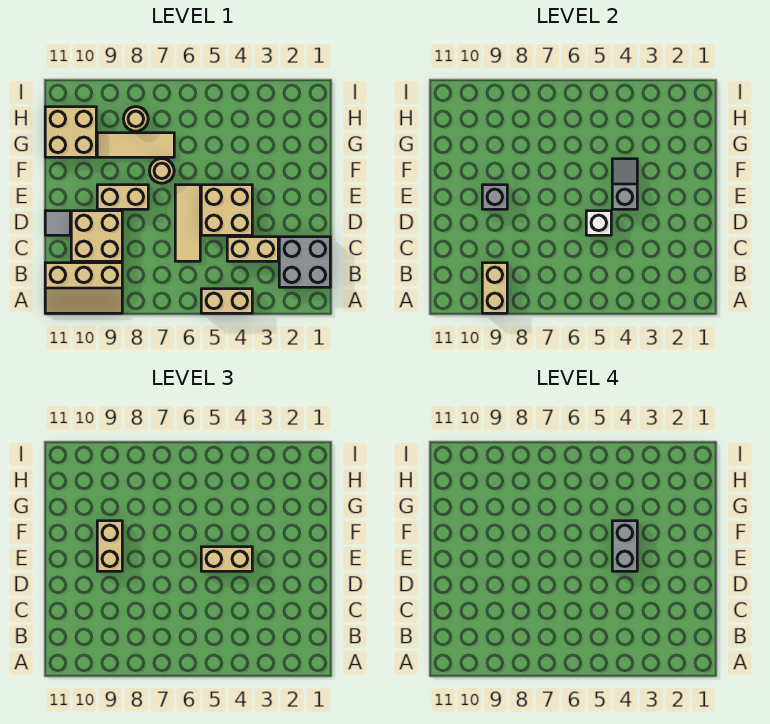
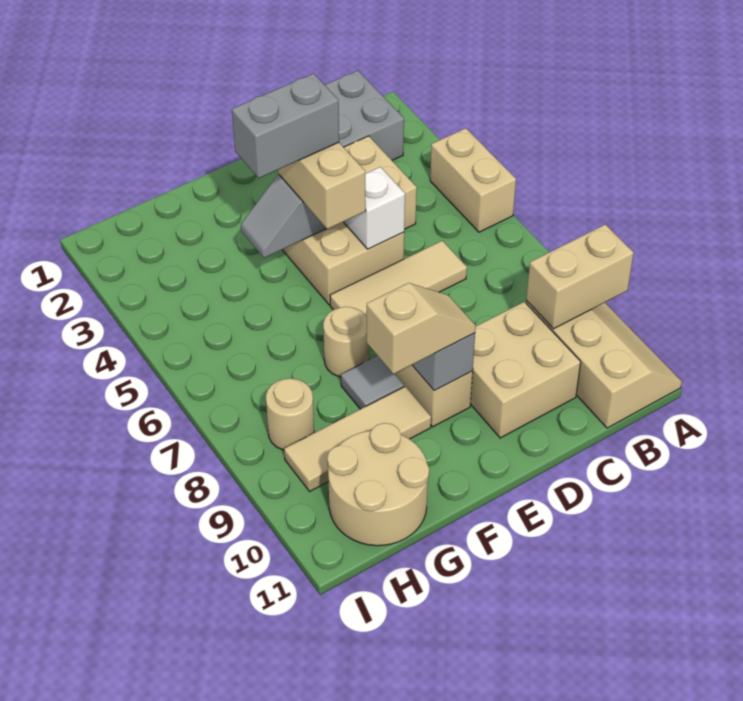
grey tile D11 level 1 -> grey tile F8 level 1
tan brick E9:F9 level 3 -> tan slope E9:F9 level 3 top F
tan tile G7:G9 level 1 -> tan tile F9:H9 level 1
tan brick G10:H11 level 1 -> tan round brick G10:H11 level 1

